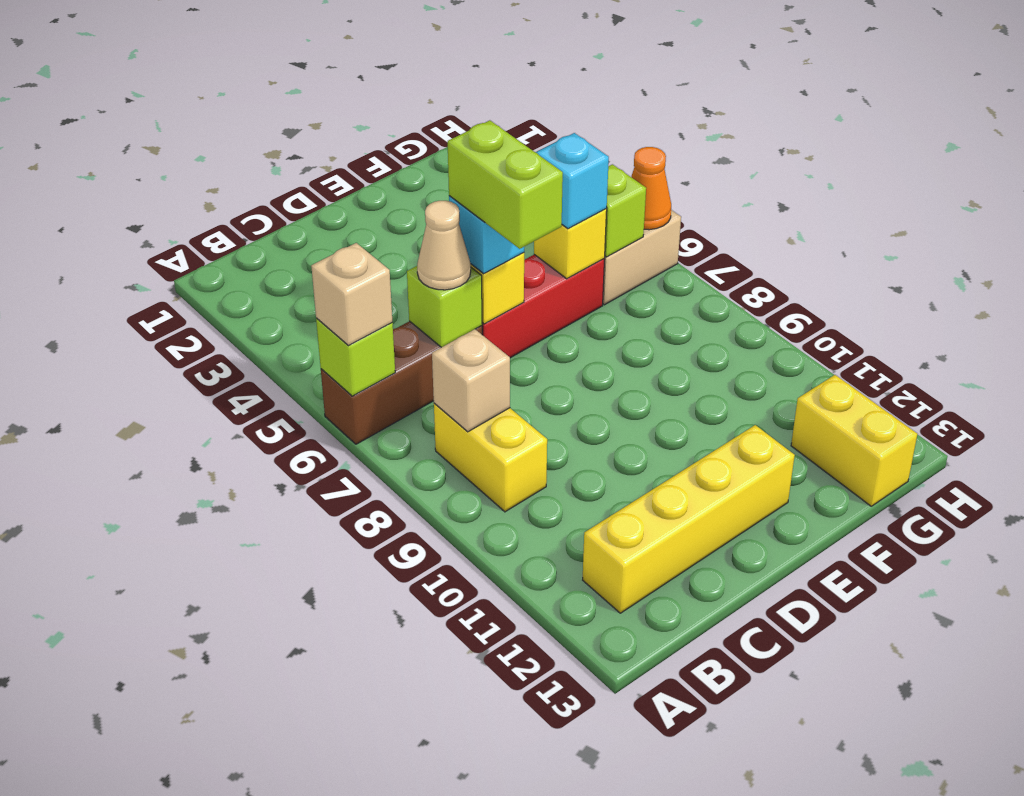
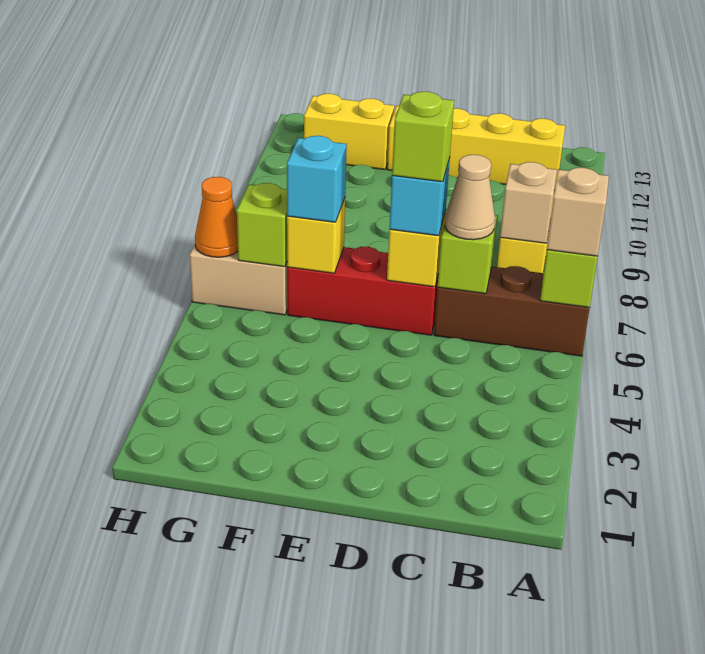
lime brick D6:D7 level 4 -> lime brick D6 level 4
yellow brick G12:G13 level 1 -> yellow brick F12:G12 level 1

